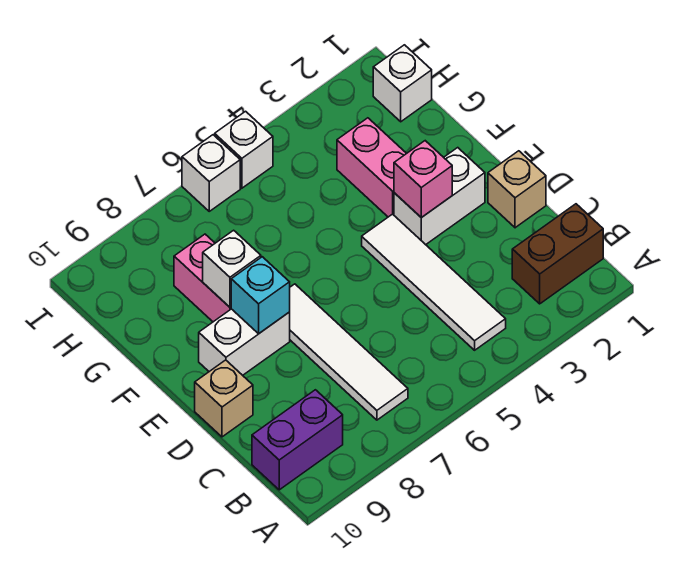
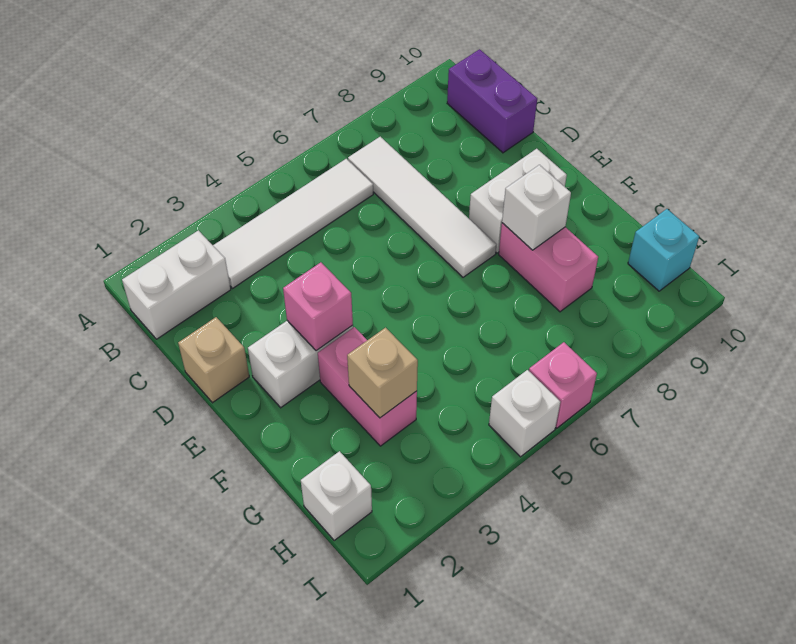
brown brick B1:B2 level 1 -> white brick B1:B2 level 1
white tile B4:E4 level 1 -> white tile B3:B6 level 1
purple brick B9:B10 level 1 -> purple brick B10:C10 level 1
tan brick D10 level 1 -> tan brick G3 level 2
cyan brick E8 level 2 -> cyan brick H10 level 1
white brick I6 level 1 -> pink brick I6 level 1

